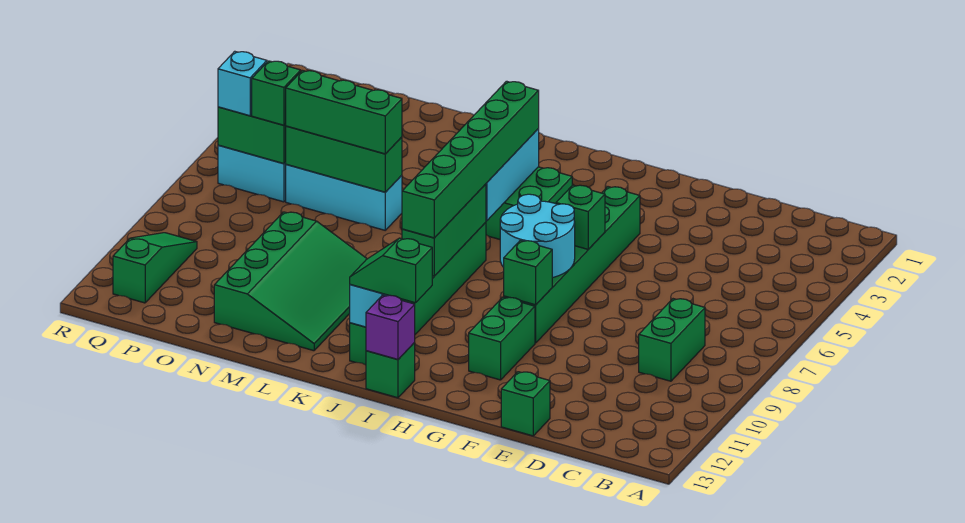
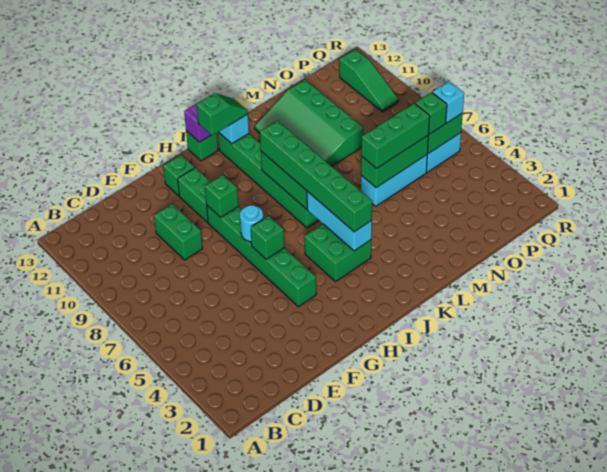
green brick C8:C9 level 1 -> green brick E9:E10 level 1
green brick E13 level 1 -> green brick G12 level 1
cyan round brick G7:H8 level 2 -> cyan round brick G7 level 2

